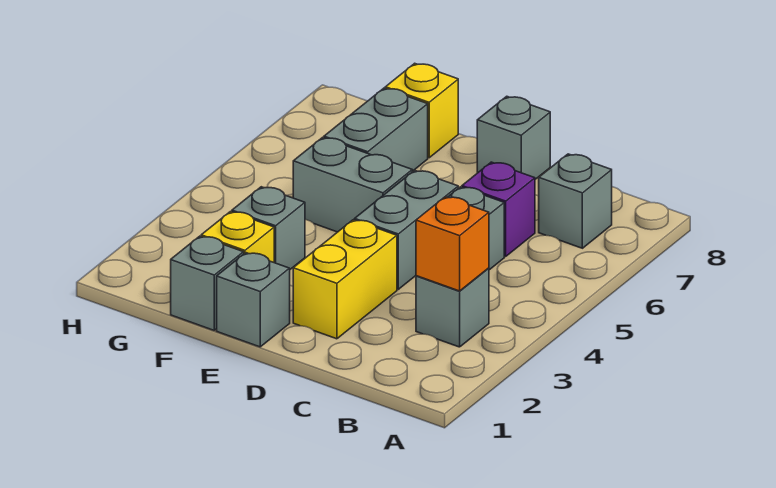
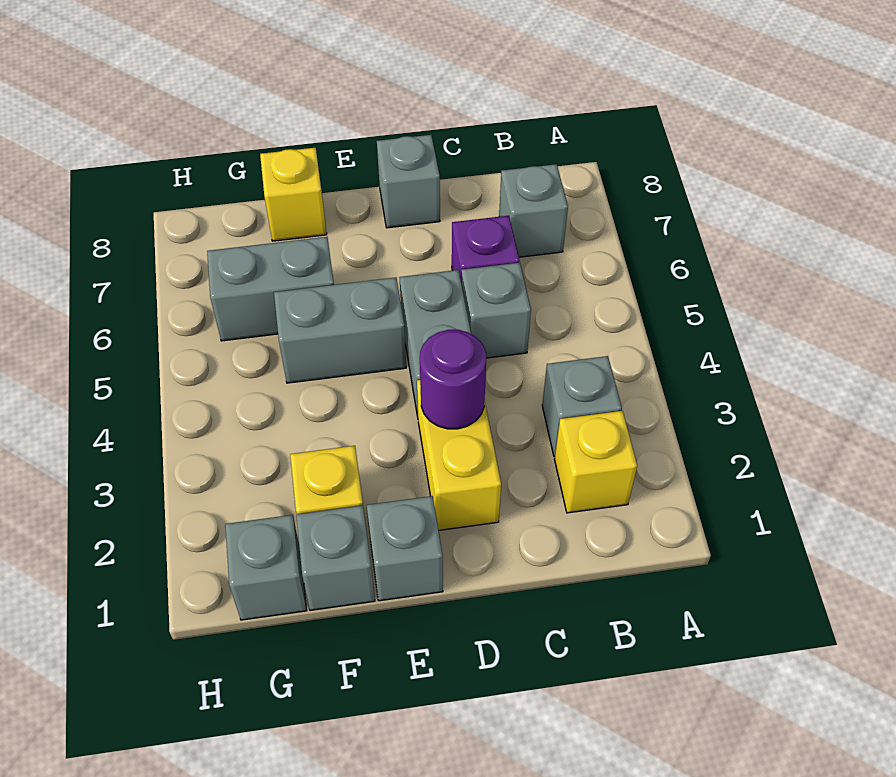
none -> yellow brick B2 level 1
orange brick B3 level 2 -> none
none -> purple round brick D3 level 2
grey brick F3 level 1 -> grey brick G1 level 1
grey brick F6:F7 level 1 -> grey brick F6:G6 level 1

